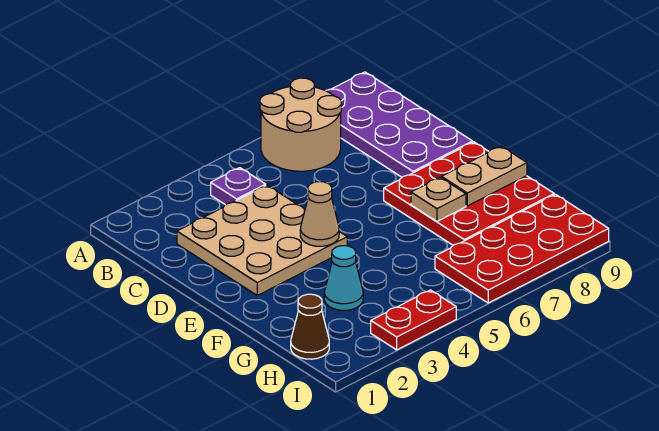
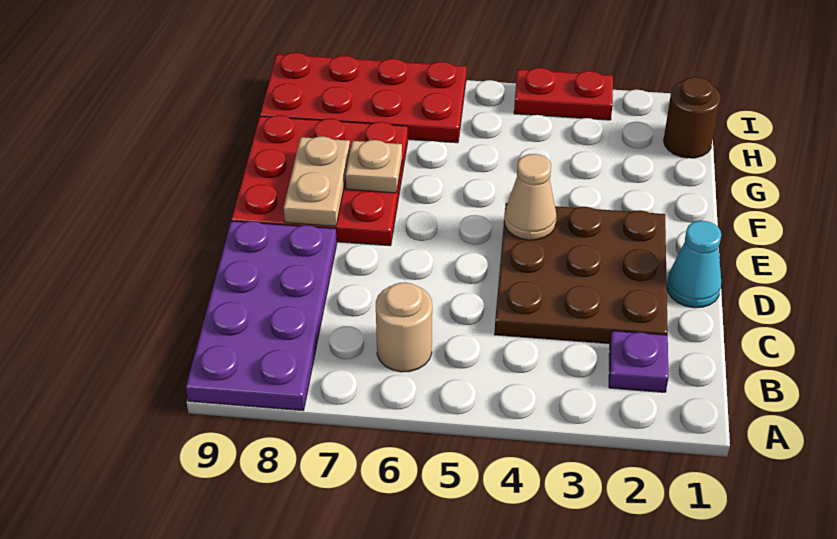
tan round brick A6:B7 level 1 -> tan round brick B6 level 1
purple plate B4 level 1 -> purple plate B2 level 1
tan plate C2:E4 level 1 -> brown plate C2:E4 level 1
tan plate F8:F9 level 2 -> tan plate E8:F8 level 2
cyan cone G3 level 1 -> cyan cone D1 level 1
brown cone H1 level 1 -> brown round brick H1 level 1

